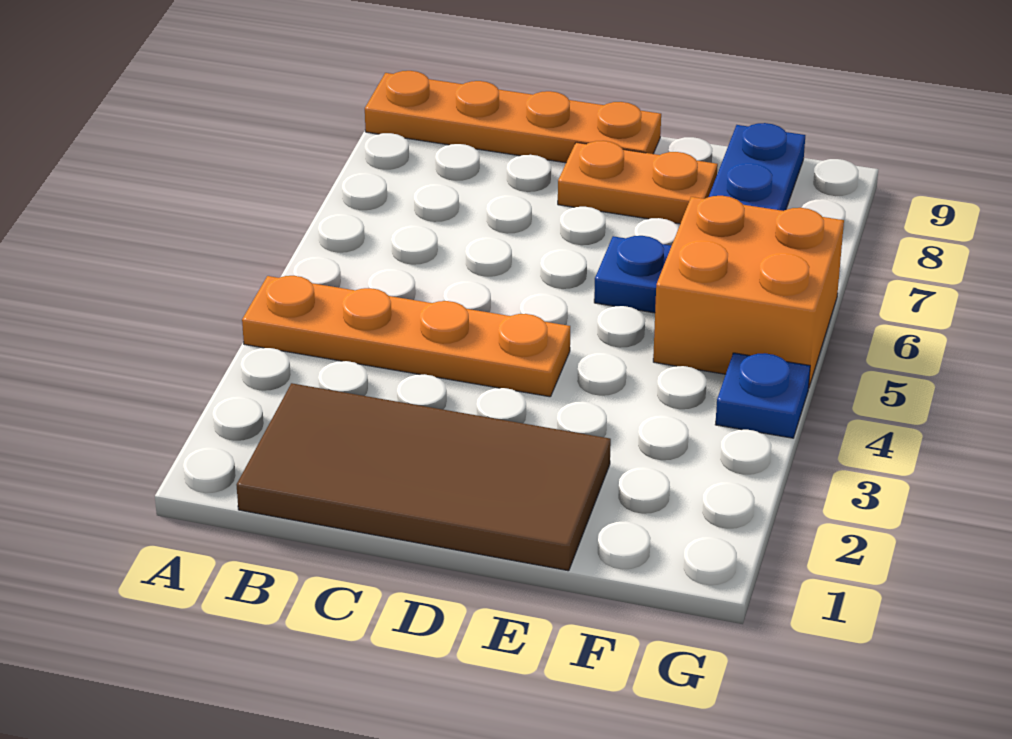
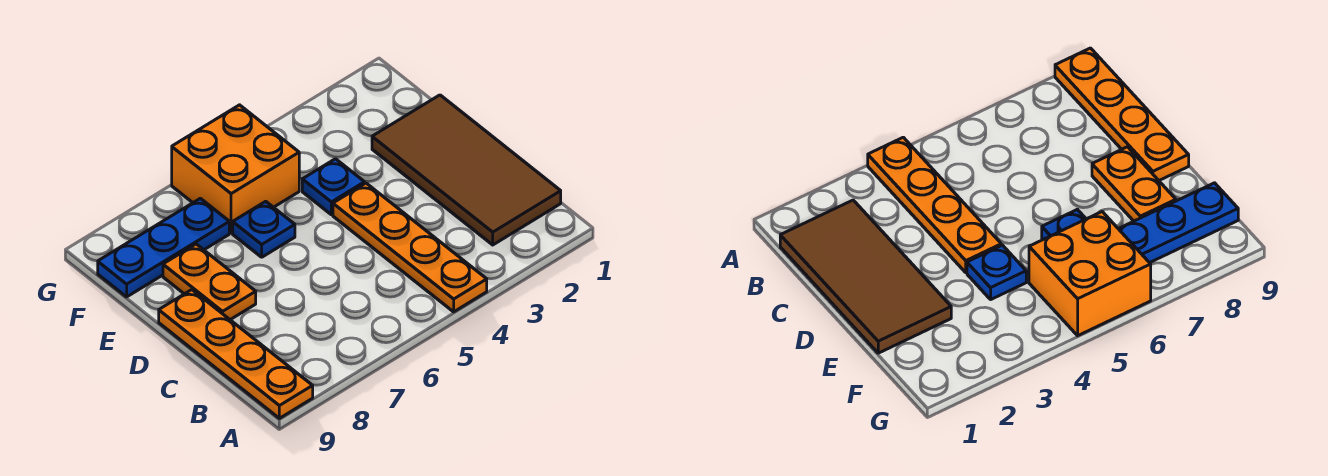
blue plate G4 level 1 -> blue plate E4 level 1

